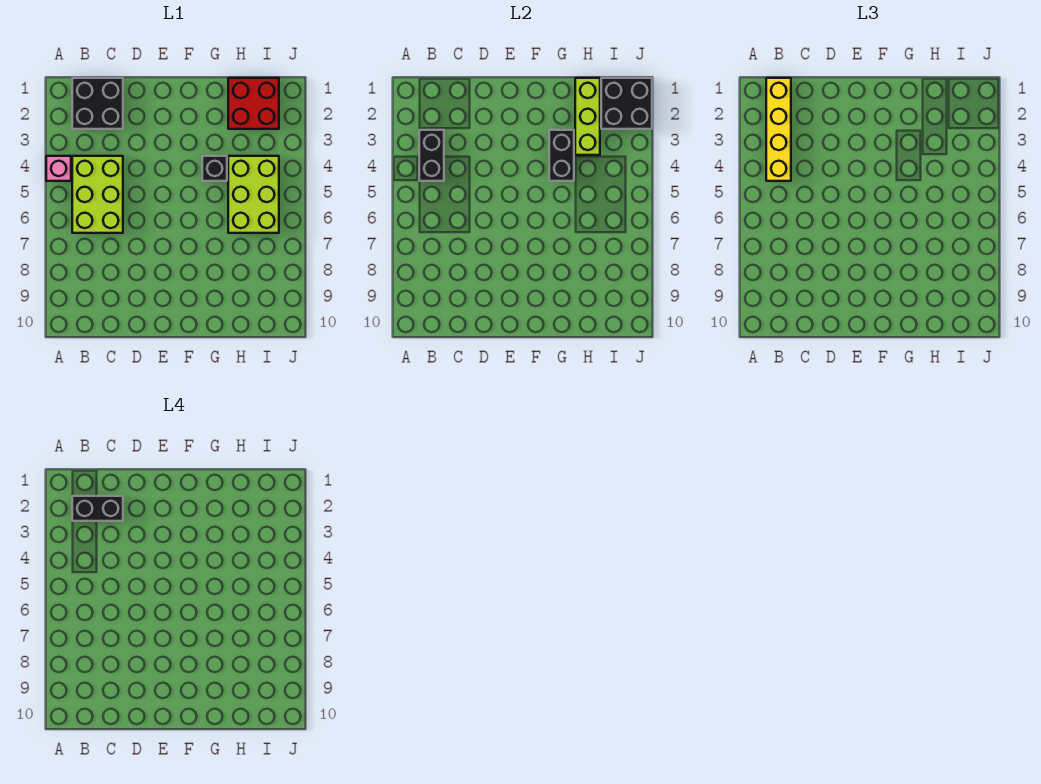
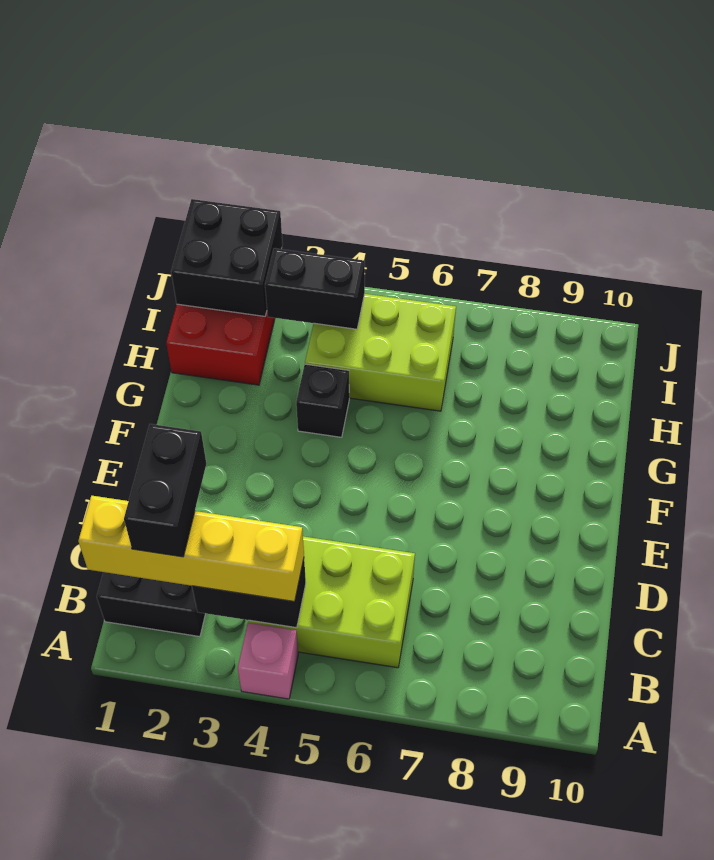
black brick G3:G4 level 2 -> black brick I3:I4 level 2
lime brick H1:H3 level 2 -> none

